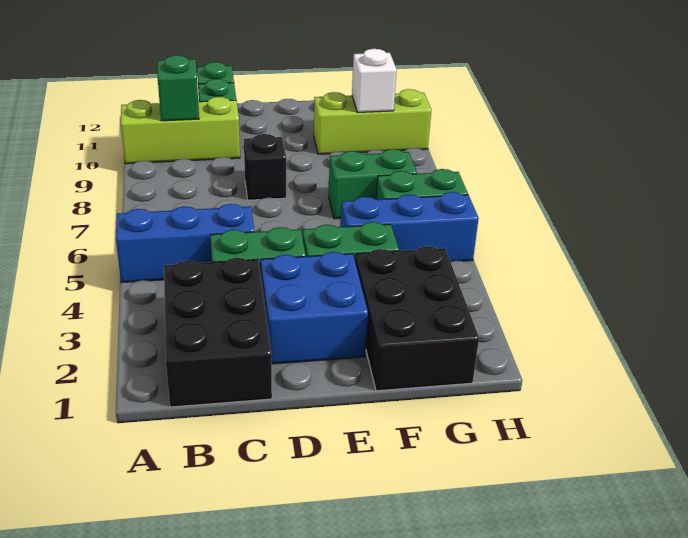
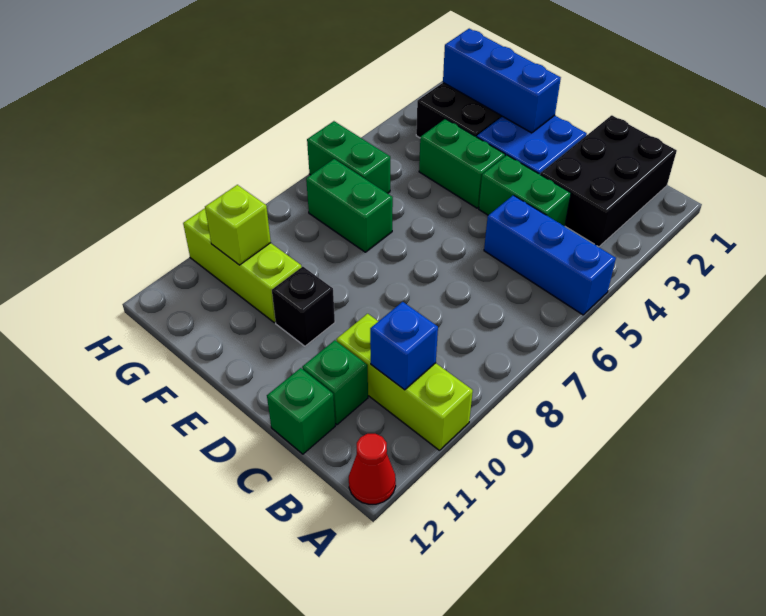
none -> red cone A12 level 1
green brick B10 level 2 -> blue brick B10 level 2
black brick D8 level 1 -> black brick E10 level 1
blue brick F5:H5 level 1 -> blue brick E2:G2 level 2
white brick G10 level 2 -> lime brick G10 level 2

